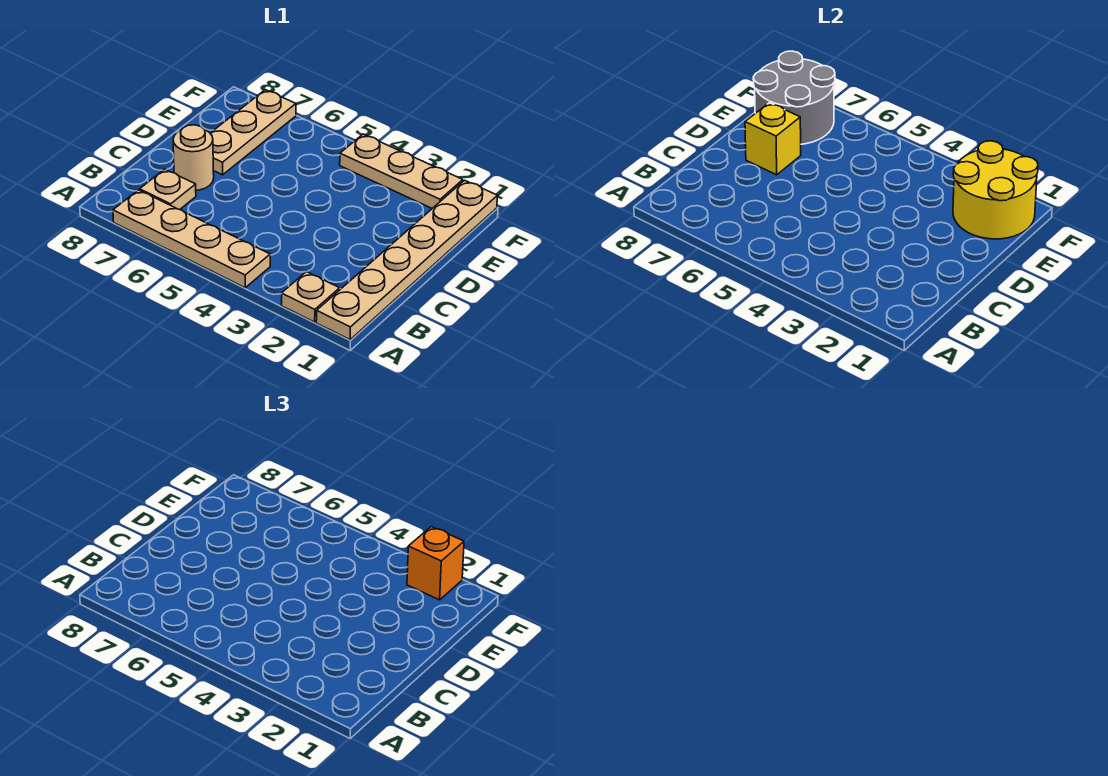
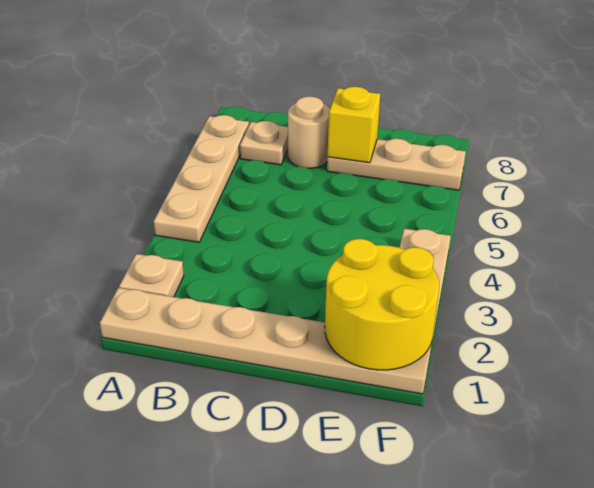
grey round brick E7:F8 level 2 -> none
orange brick F2 level 3 -> none

